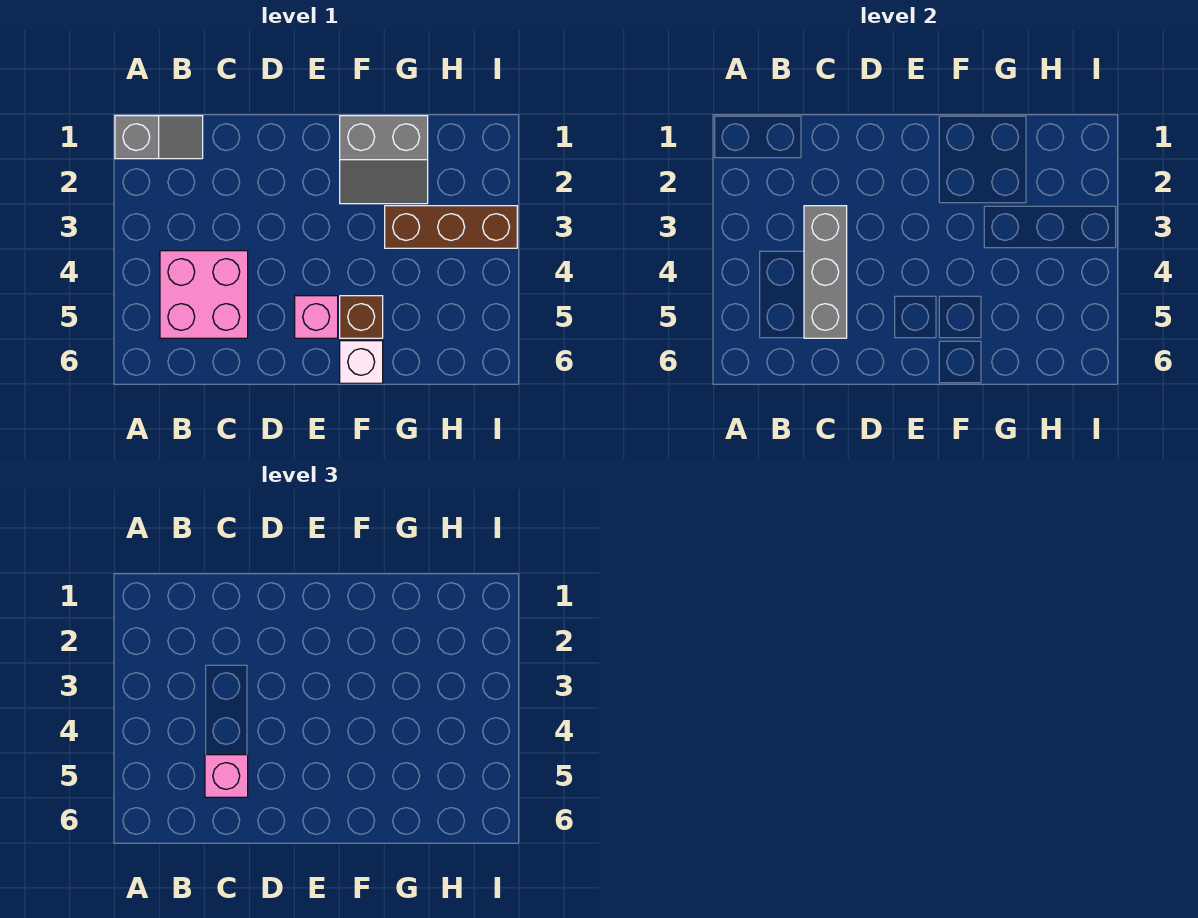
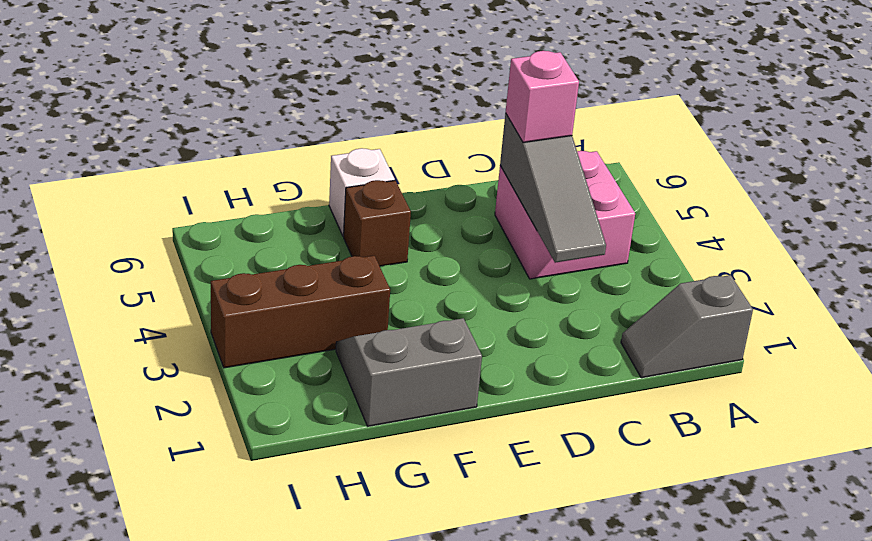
grey brick C3:C5 level 2 -> grey slope C3:C5 level 2 top 5
pink brick E5 level 1 -> none

